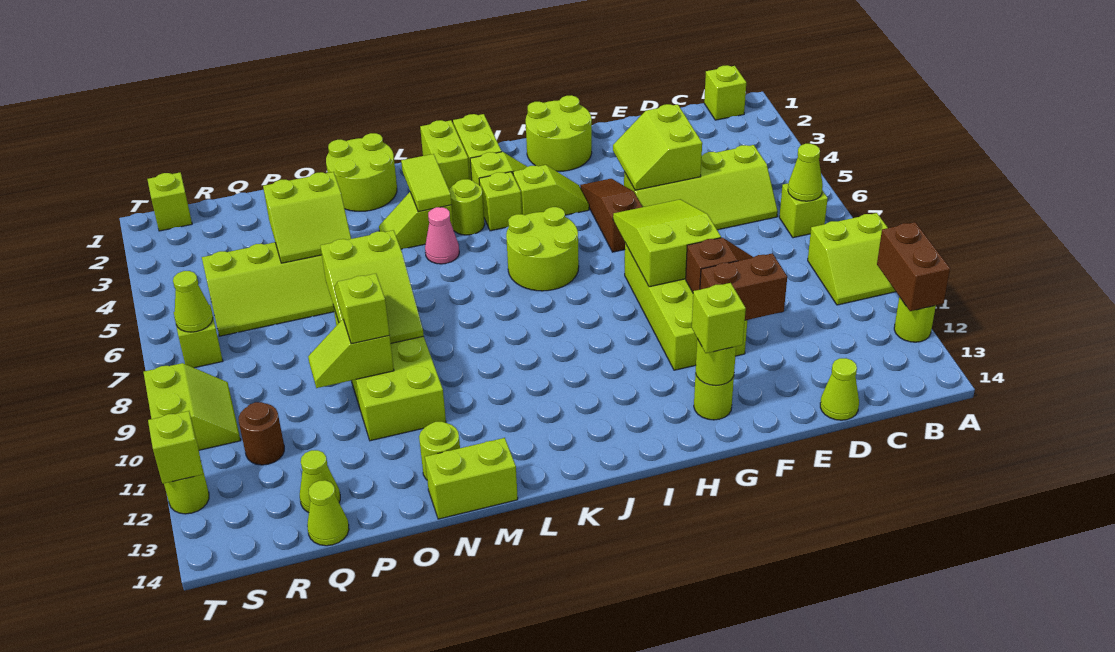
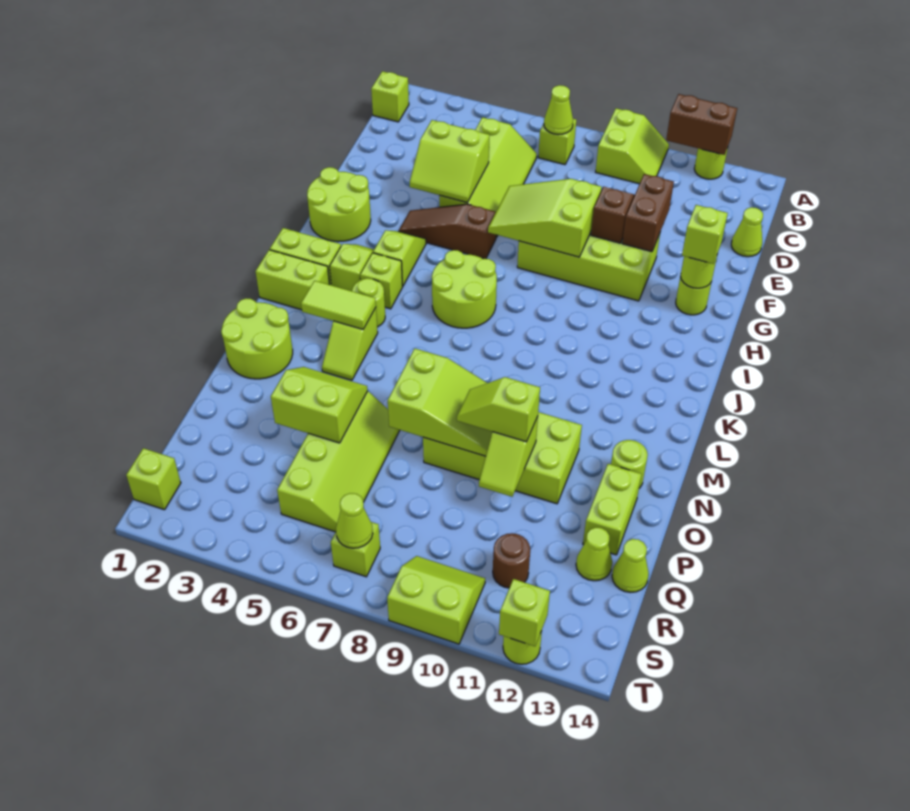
pink cone L5 level 1 -> none
lime brick M14:N14 level 1 -> lime brick O13:P13 level 1
lime slope O4:P5 level 2 top 4 -> lime slope O4:P5 level 2 top P

